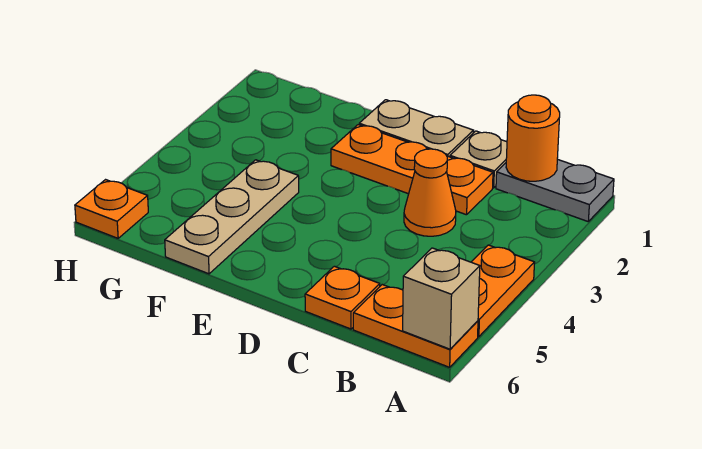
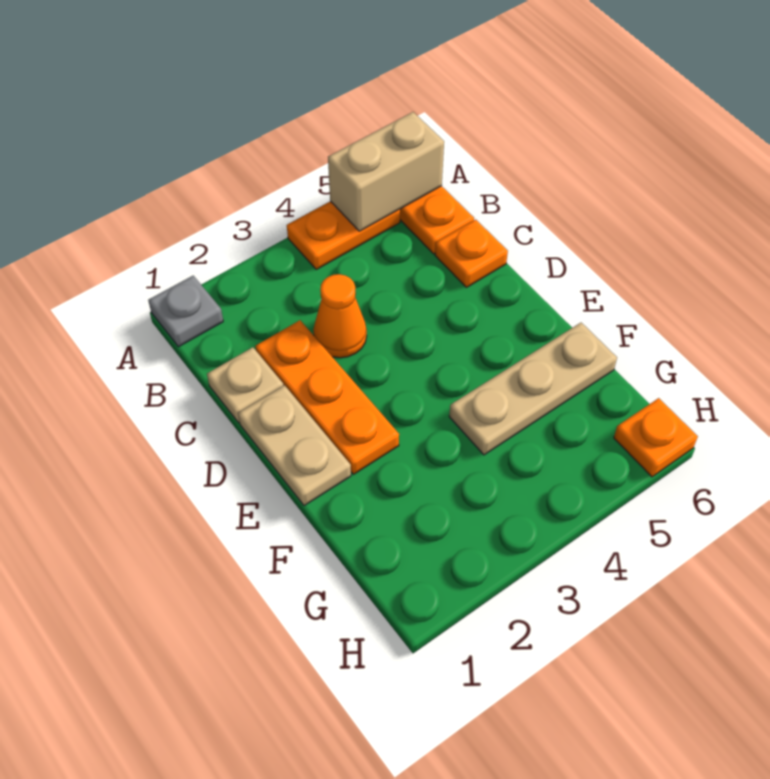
grey plate A1:B1 level 1 -> grey plate A1 level 1
tan brick A6 level 2 -> tan brick A5:A6 level 2
orange round brick B1 level 2 -> none

